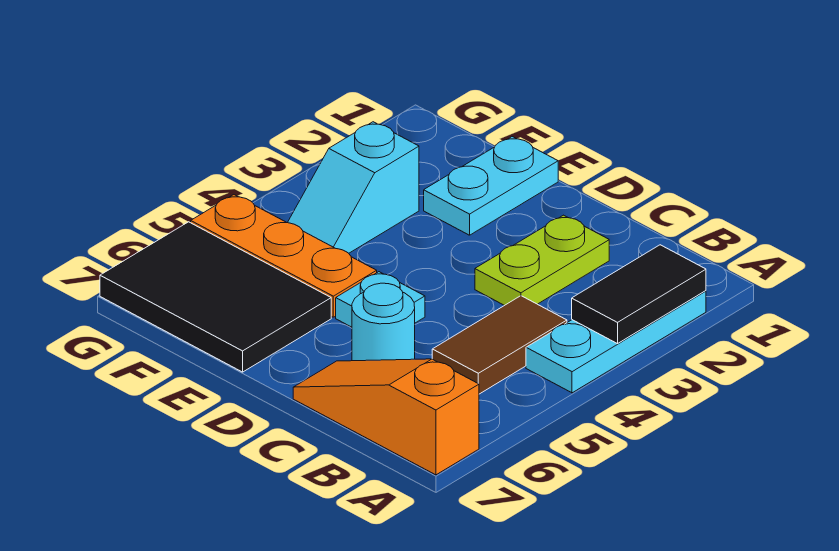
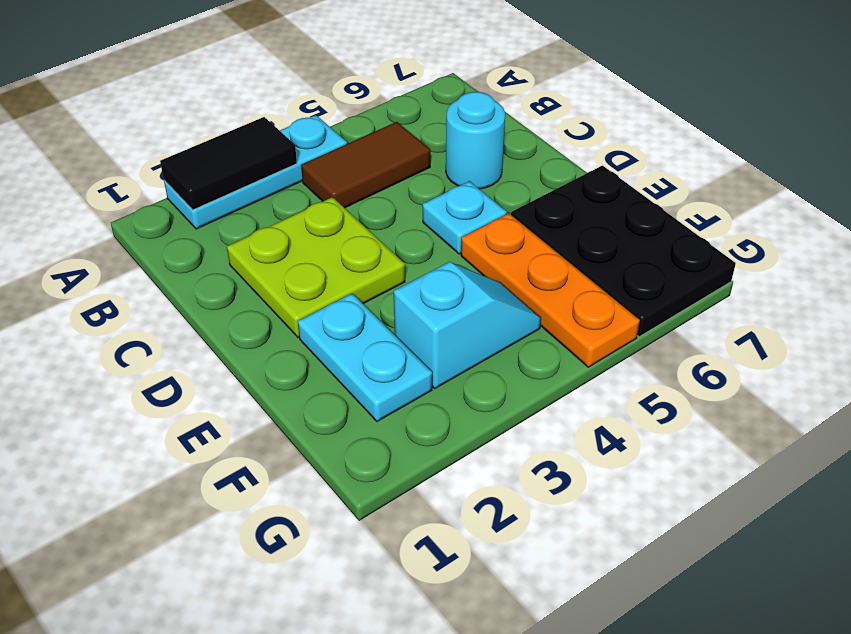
orange slope A7:C7 level 1 top A -> none
lime plate C2:C3 level 1 -> lime plate C2:D3 level 1
cyan plate E1:E2 level 1 -> cyan plate E2:F2 level 1
black tile E6:G7 level 1 -> black plate E6:G7 level 1

